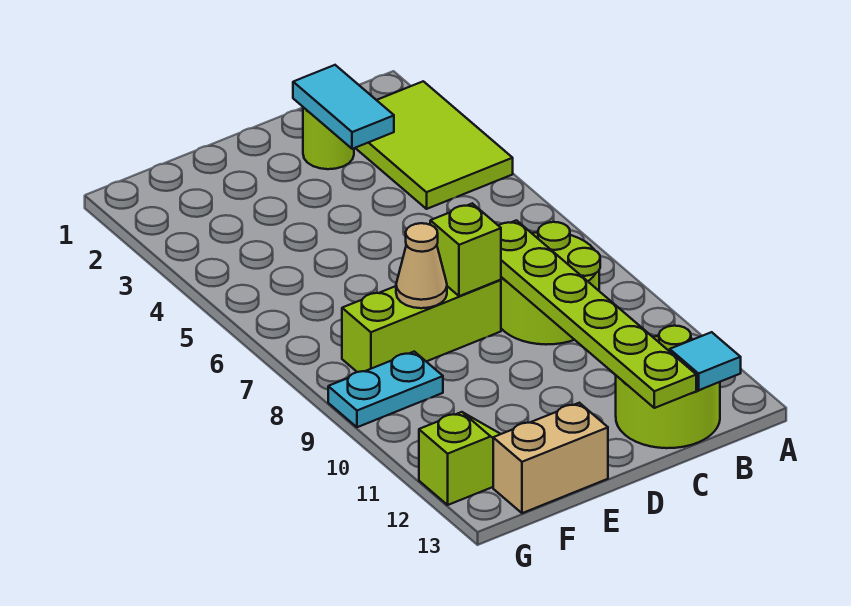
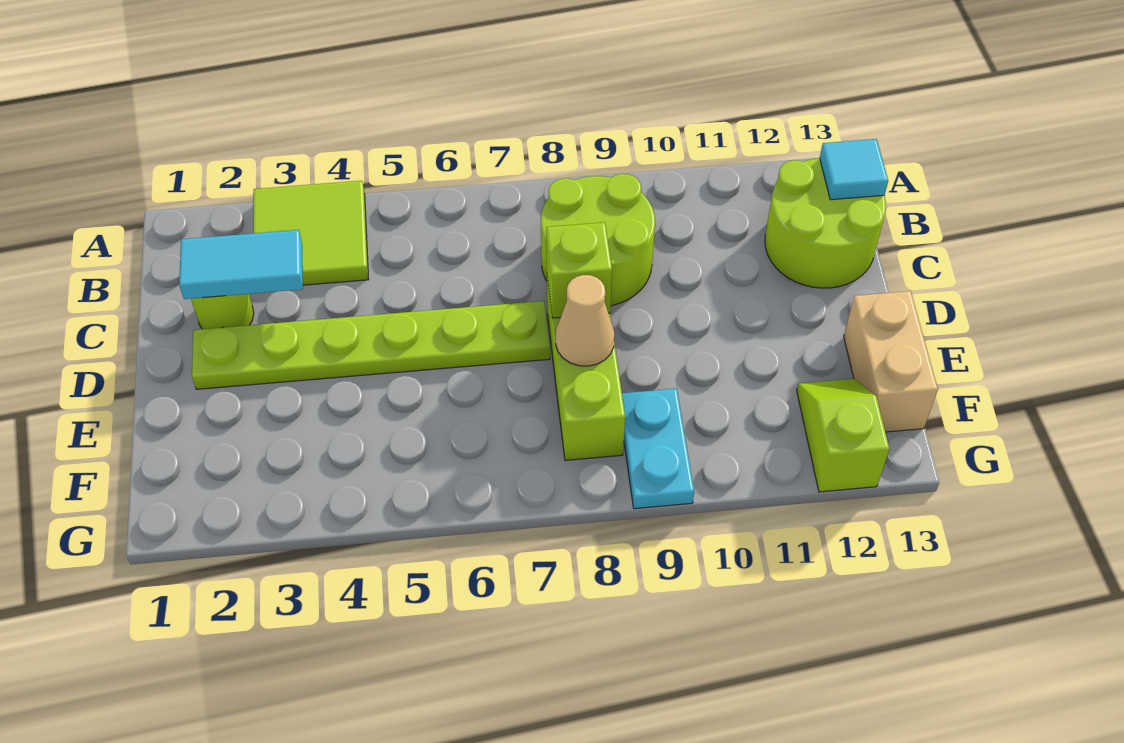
lime tile A2:B4 level 1 -> lime tile A3:B4 level 1
lime plate C8:C13 level 2 -> lime plate D2:D7 level 1

